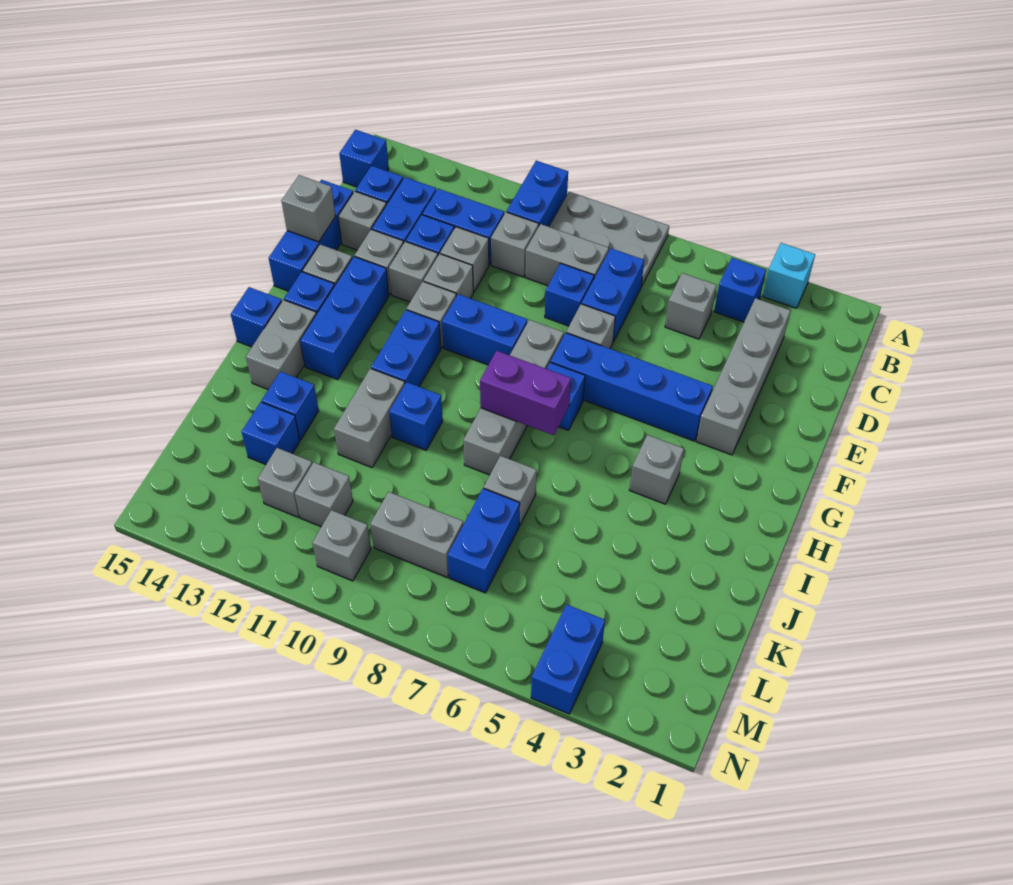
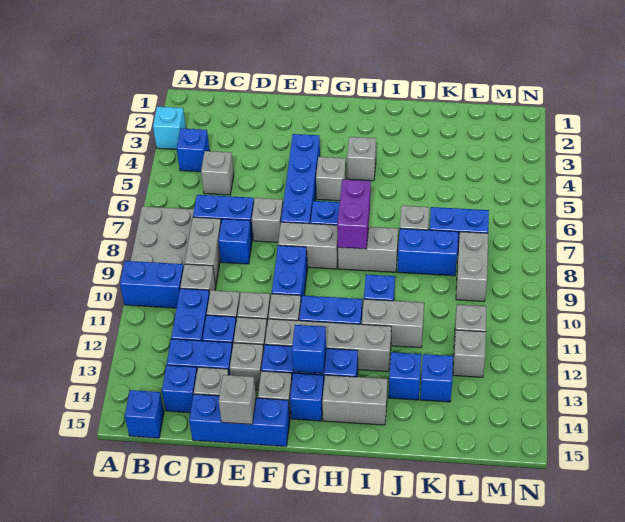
grey brick C3:F3 level 1 -> grey brick F12:I12 level 1
blue brick H15 level 1 -> blue brick G13 level 2
blue brick M4:N4 level 1 -> blue brick J8:K8 level 1
grey brick M10 level 1 -> grey brick G5 level 1

